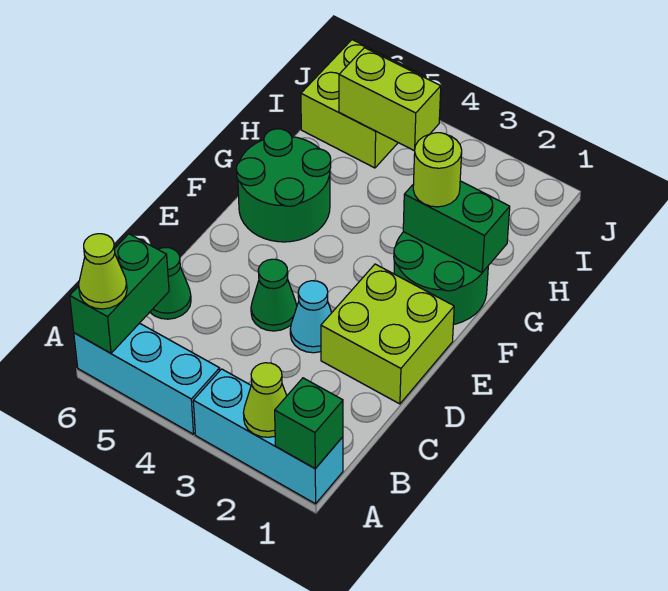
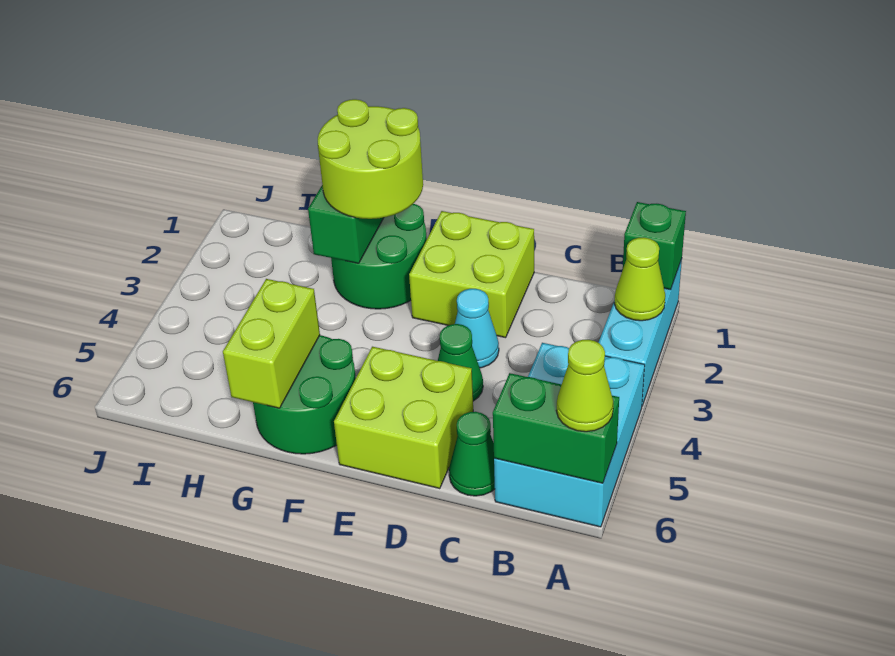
cyan brick A4:A6 level 1 -> cyan brick A4:B6 level 1
lime round brick G2 level 3 -> lime round brick F1:G2 level 3
lime brick I4:I5 level 2 -> lime brick G5:G6 level 2
lime brick I5:J6 level 1 -> lime brick D5:E6 level 1

